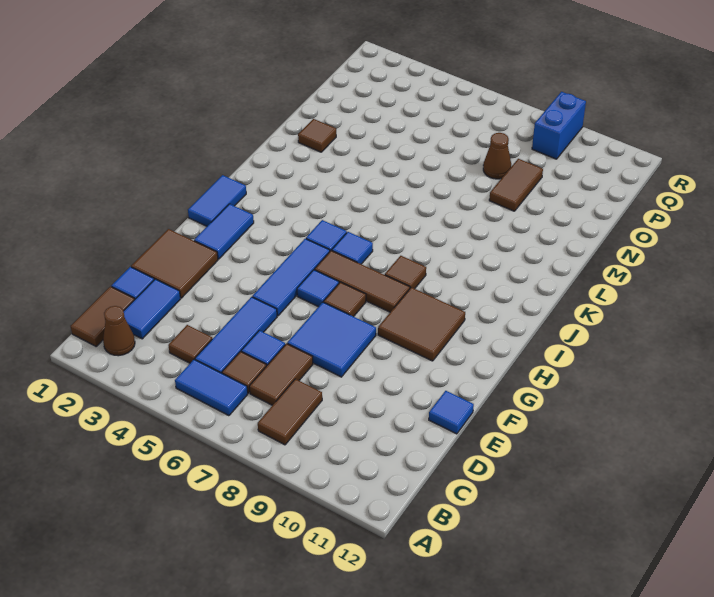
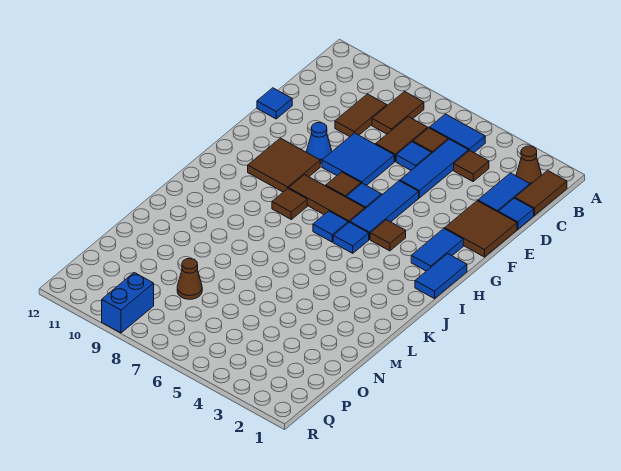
none -> blue cone F9 level 1
brown tile M2 level 1 -> brown tile H4 level 1
brown tile N9:O9 level 1 -> brown tile C9:D9 level 1

